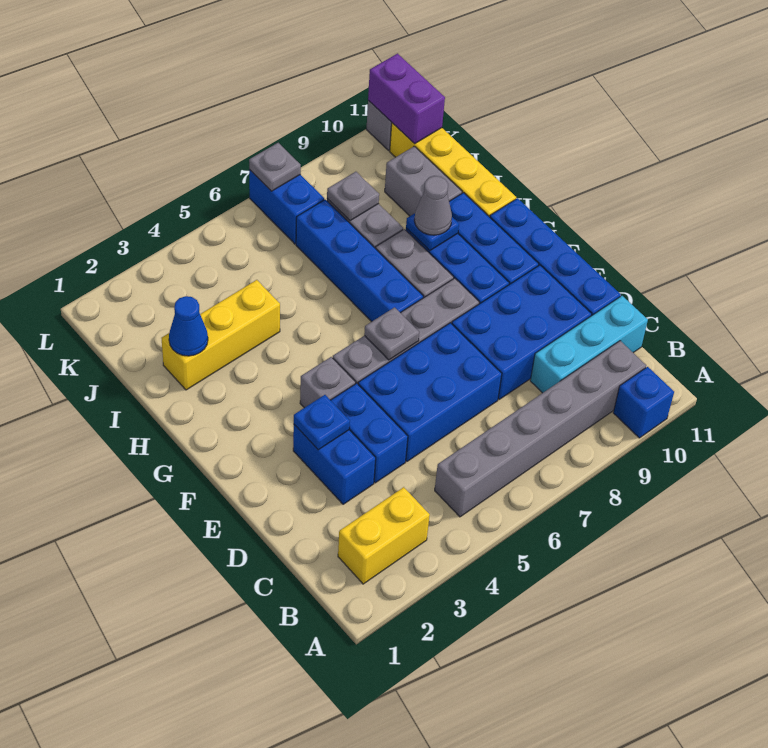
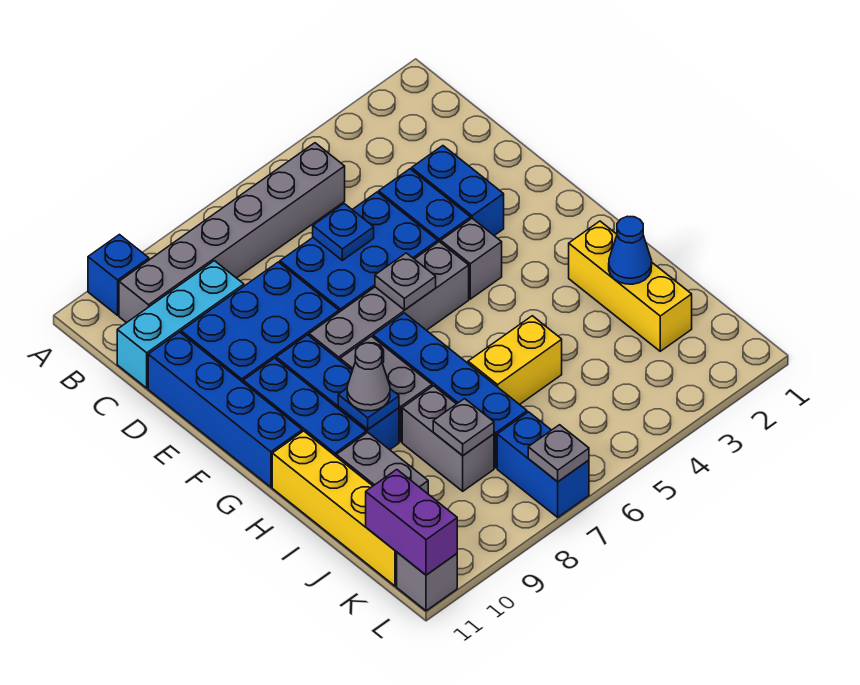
yellow brick B2:B3 level 1 -> yellow brick I5:I6 level 1
blue plate E3 level 2 -> blue plate D6 level 2
yellow brick I2:I4 level 1 -> yellow brick H2:J2 level 1

